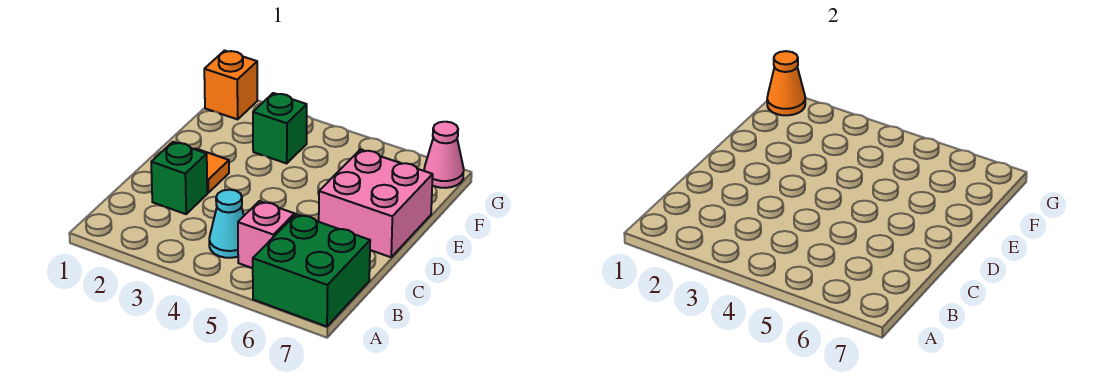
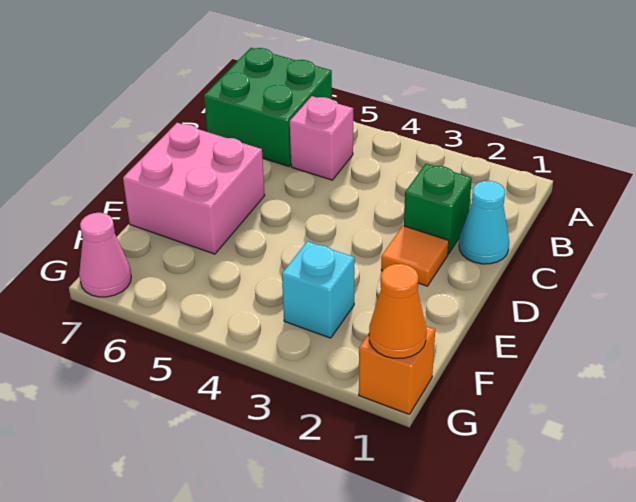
cyan cone B4 level 1 -> cyan cone C1 level 1
green brick F3 level 1 -> cyan brick F3 level 1

